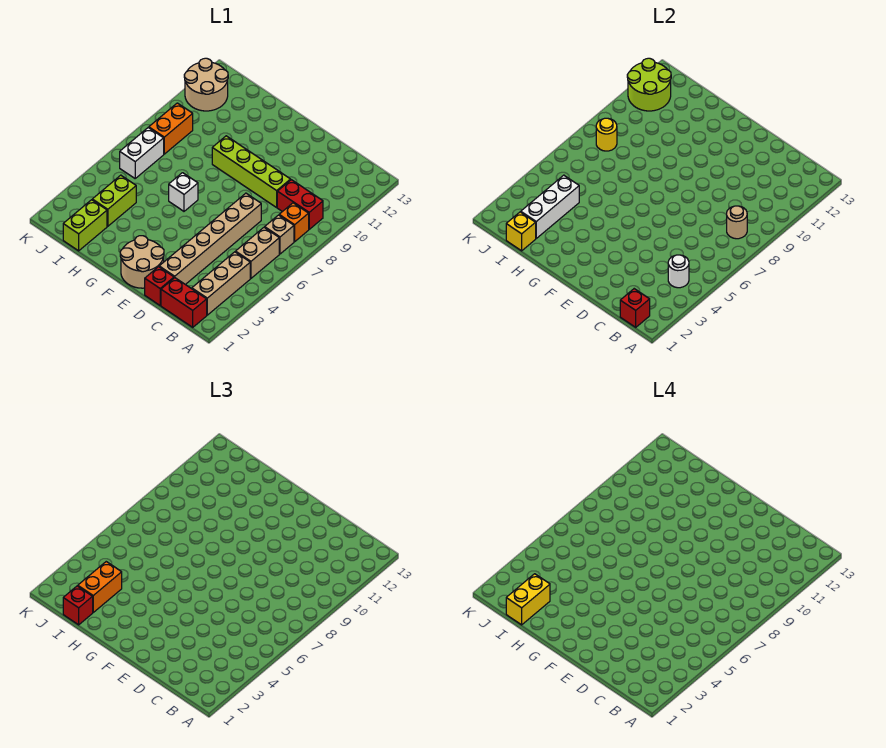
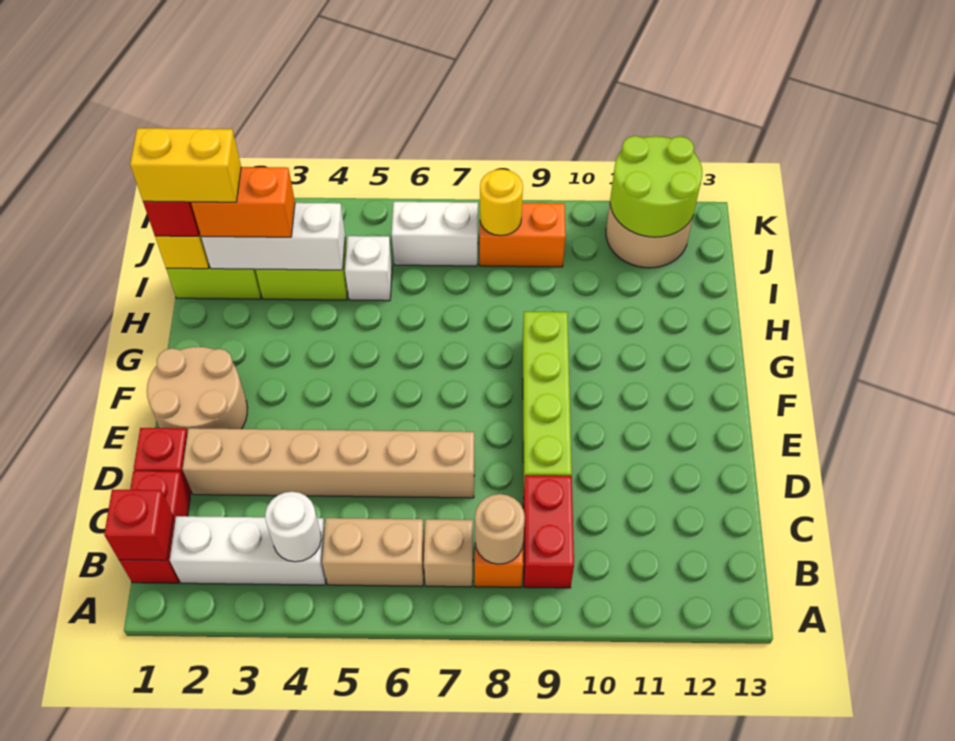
tan brick B2:B4 level 1 -> white brick B2:B4 level 1
white brick G6 level 1 -> white brick I5 level 1

